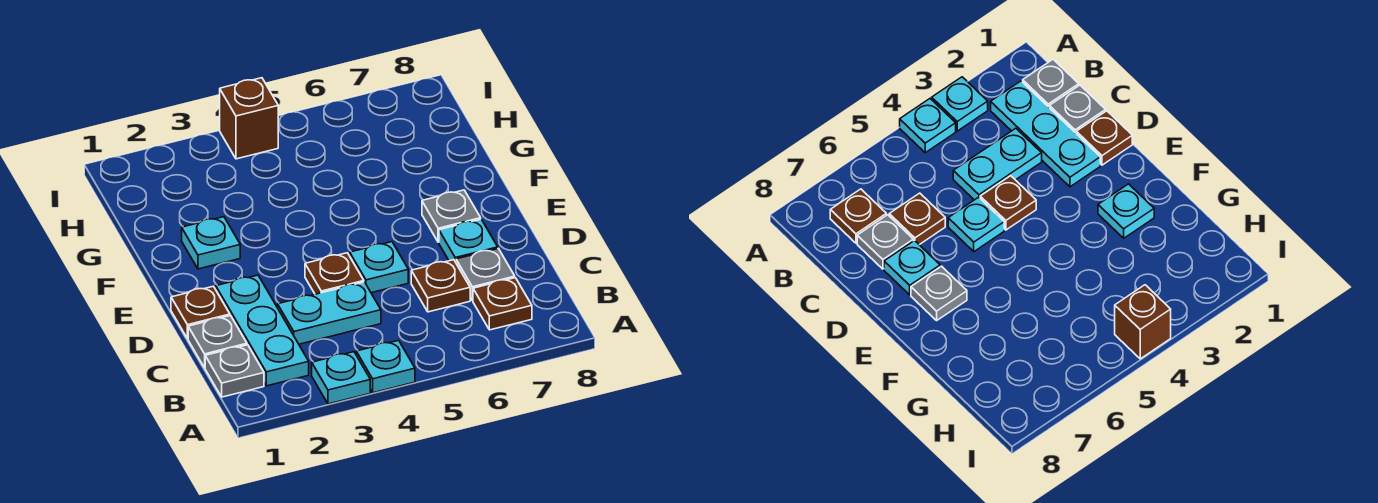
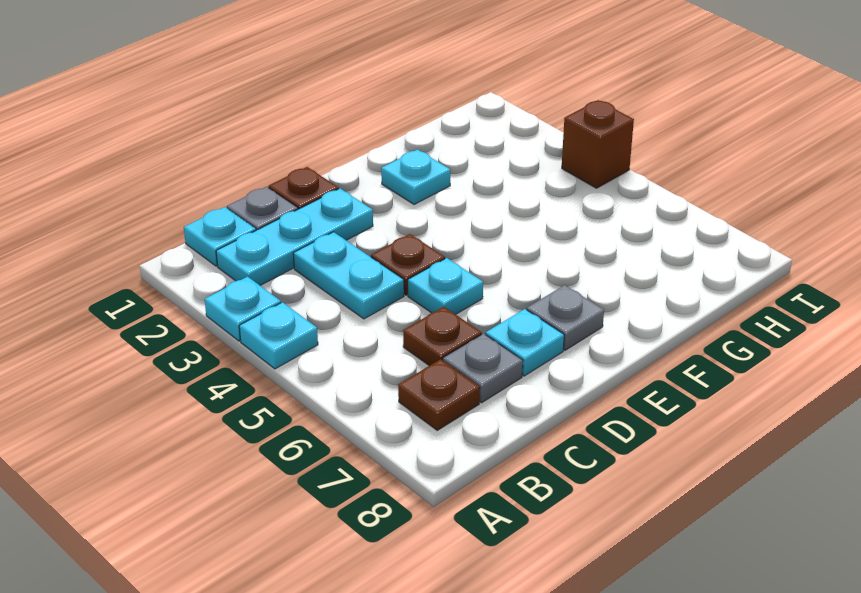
grey plate B1 level 1 -> cyan plate B1 level 1

